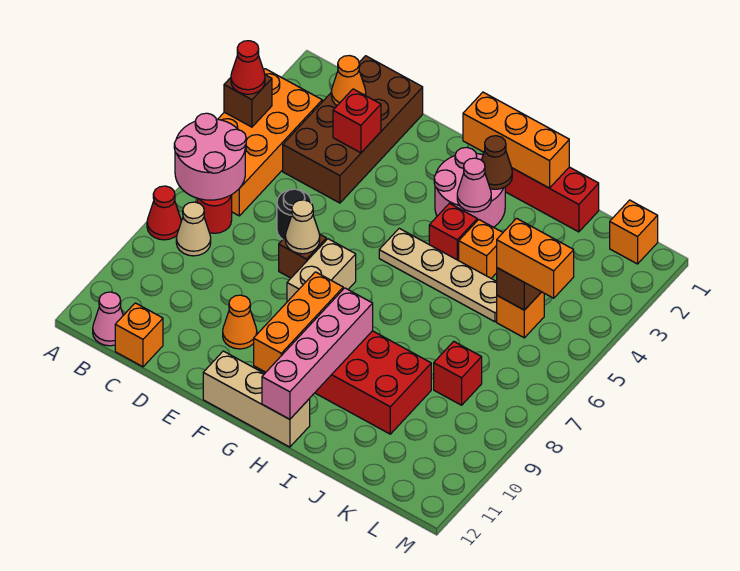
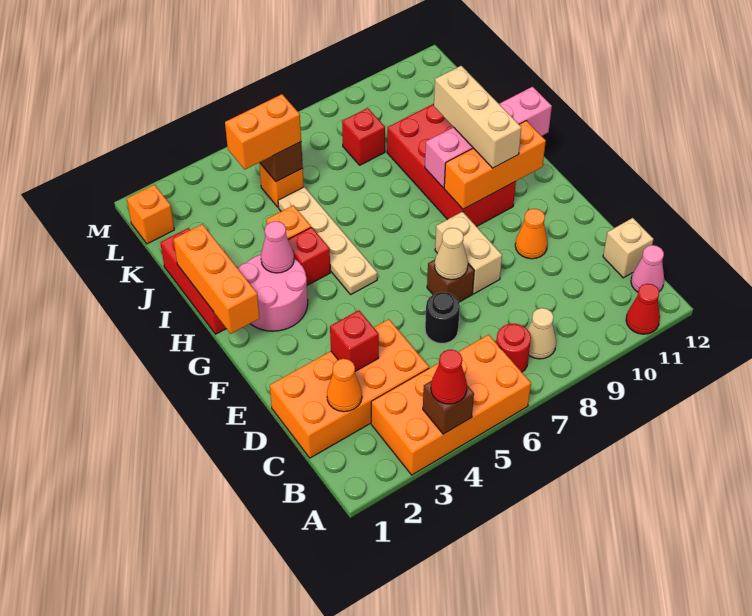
pink round brick A6:B7 level 2 -> none
red cone A8 level 1 -> red cone A11 level 1
brown brick C1:D4 level 1 -> orange brick C1:D4 level 1
orange brick C12 level 1 -> tan brick C12 level 1
tan brick F7:F8 level 1 -> tan brick E8:F8 level 1
tan brick F12:H12 level 1 -> tan brick G10:I10 level 3
brown cone H2 level 2 -> none
orange brick K5:L5 level 3 -> orange brick K4:K5 level 3

